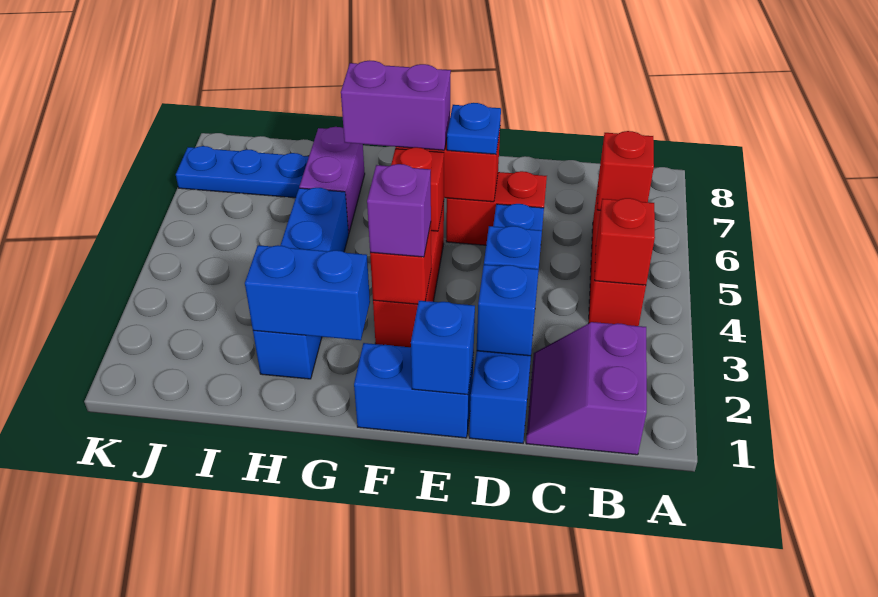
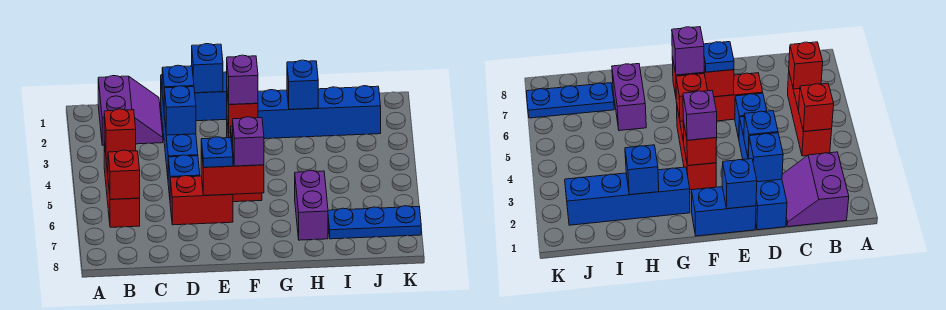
purple brick F6:G6 level 3 -> purple brick F6 level 3
blue brick G2:H2 level 2 -> blue brick H2 level 2
blue brick H2:H5 level 1 -> blue brick G2:J2 level 1

